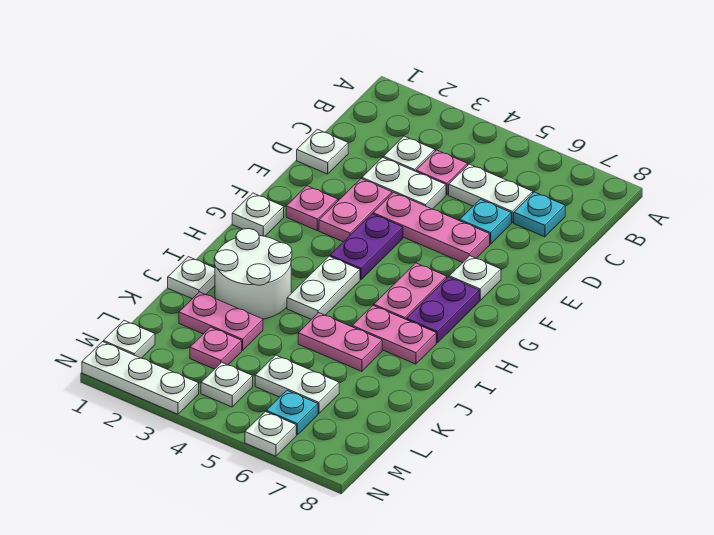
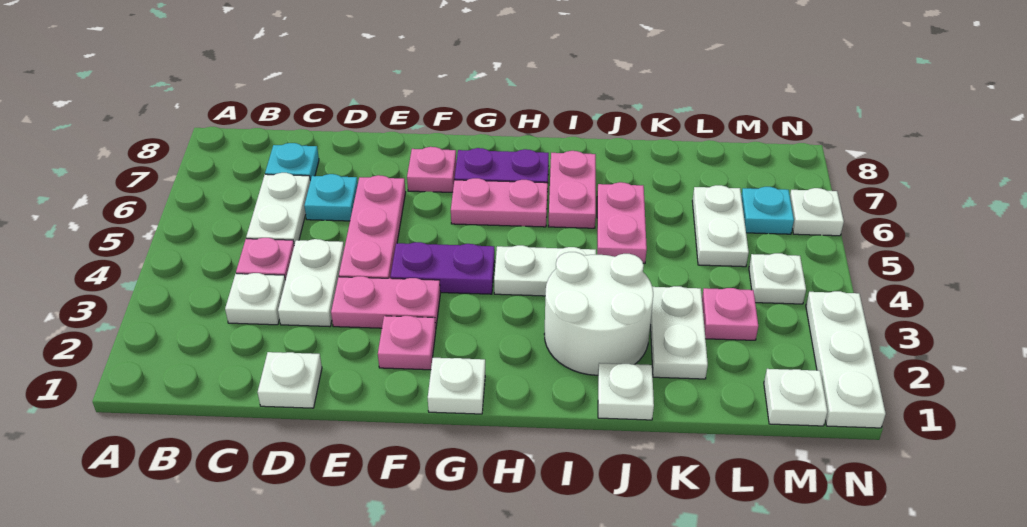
white plate F7 level 1 -> pink plate F7 level 1
pink plate K2:K3 level 1 -> white plate K2:K3 level 1

